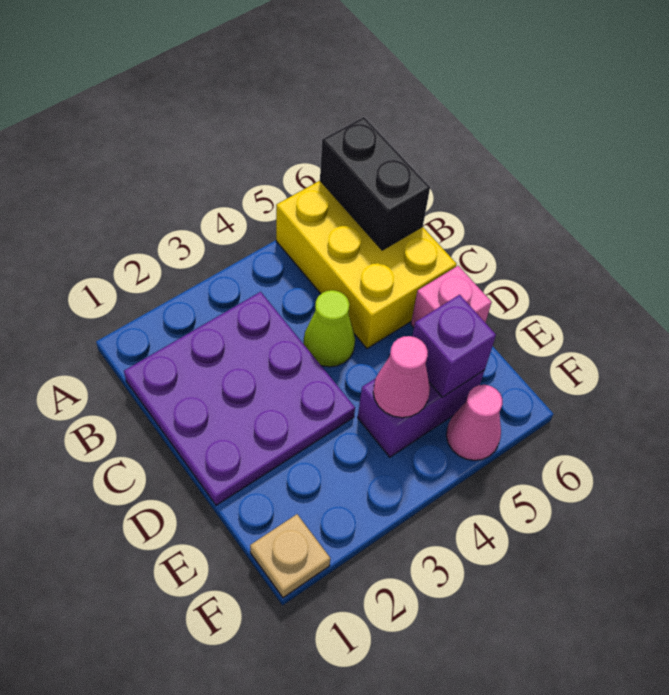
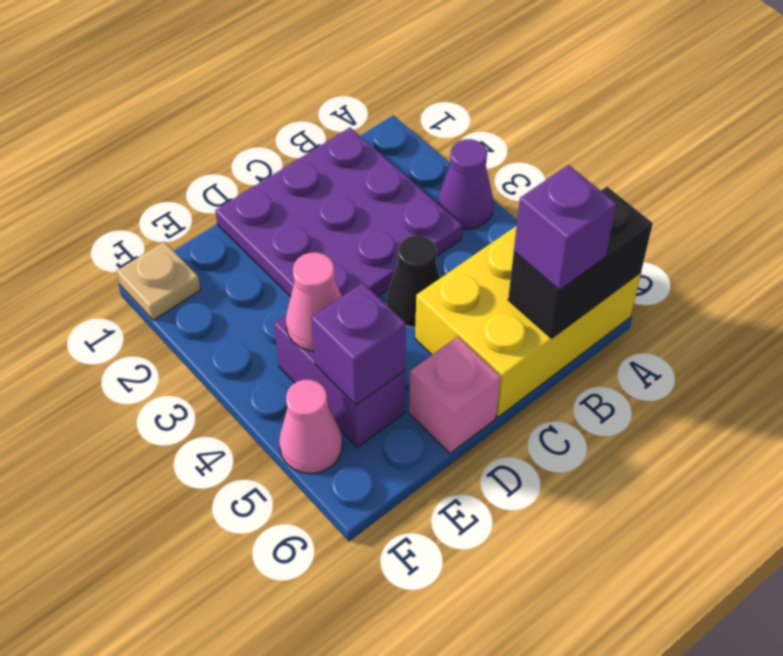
none -> purple cone A3 level 1
none -> purple brick B6 level 3
lime cone C4 level 1 -> black cone C4 level 1

